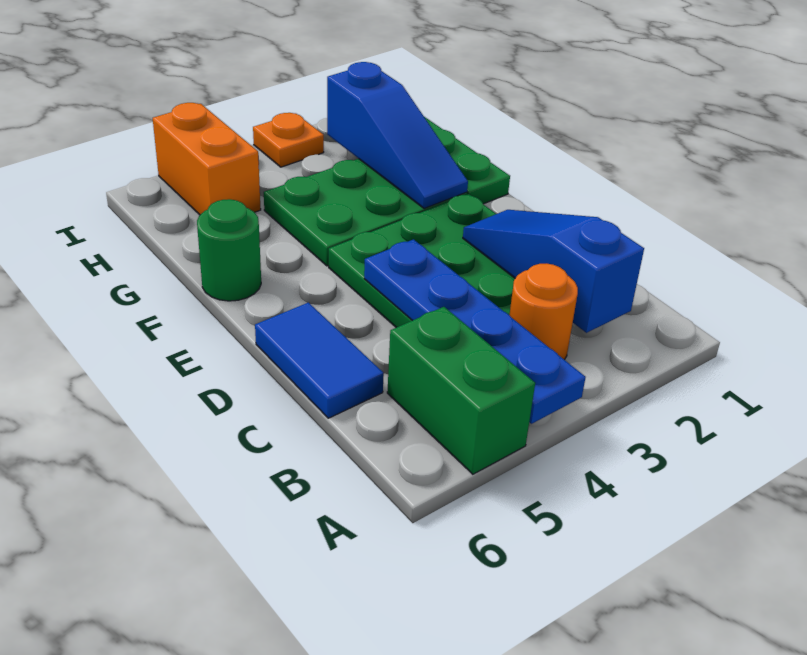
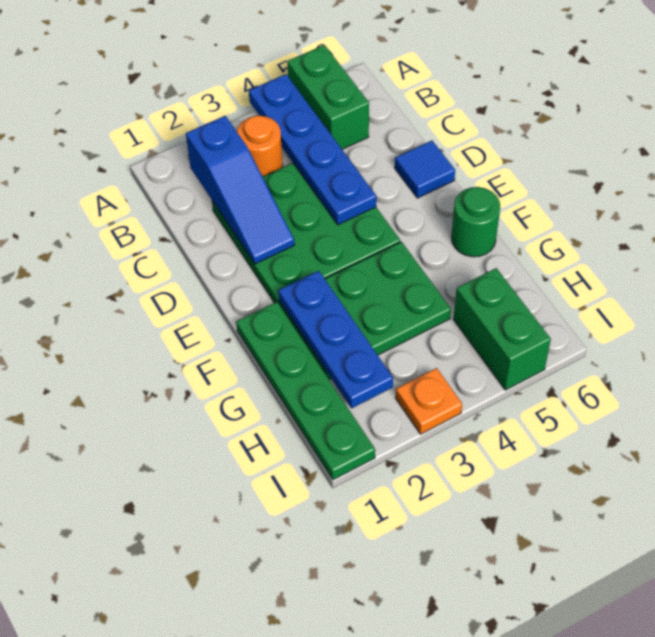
blue tile C6:D6 level 1 -> blue tile D6 level 1
blue slope F2:H2 level 2 top H -> blue plate F2:H2 level 2
orange brick H5:I5 level 1 -> green brick H5:I5 level 1

